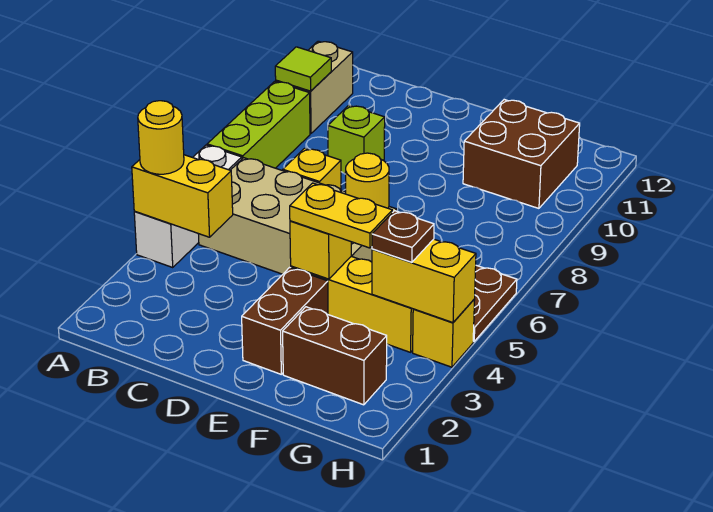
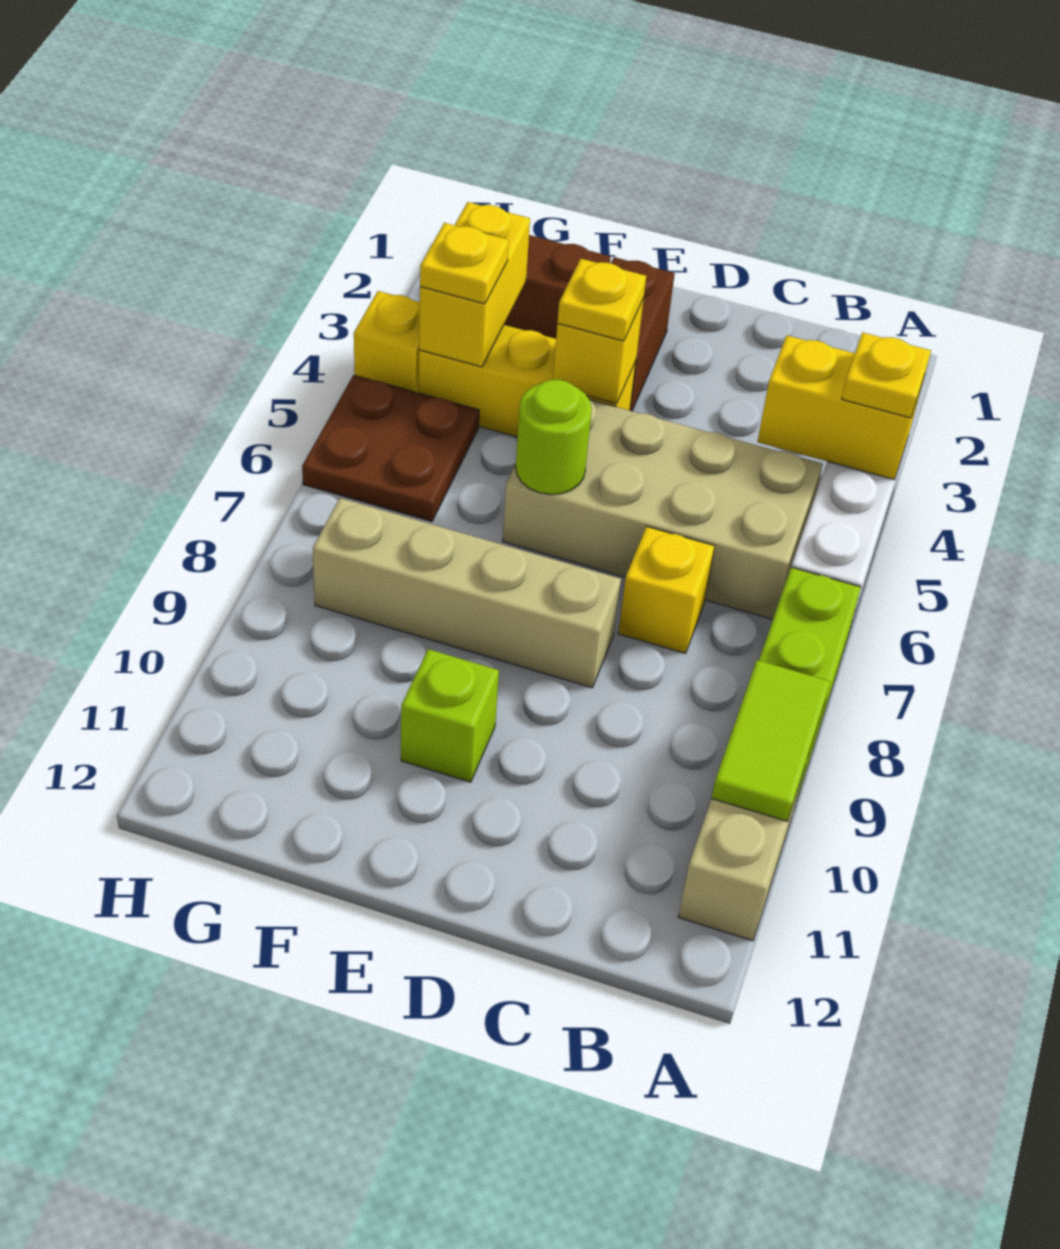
yellow round brick A4 level 3 -> yellow plate A4 level 3
lime tile A10 level 2 -> lime tile A9:A10 level 2
lime brick C9 level 1 -> lime brick E10 level 1
none -> tan brick D8:G8 level 1
yellow plate E4:F4 level 3 -> yellow plate E4 level 3
yellow round brick E6 level 2 -> lime round brick E6 level 2
brown brick F10:G11 level 1 -> none
yellow brick G4:H4 level 2 -> yellow brick G3:G4 level 2
brown plate G4 level 3 -> yellow plate G4 level 3

